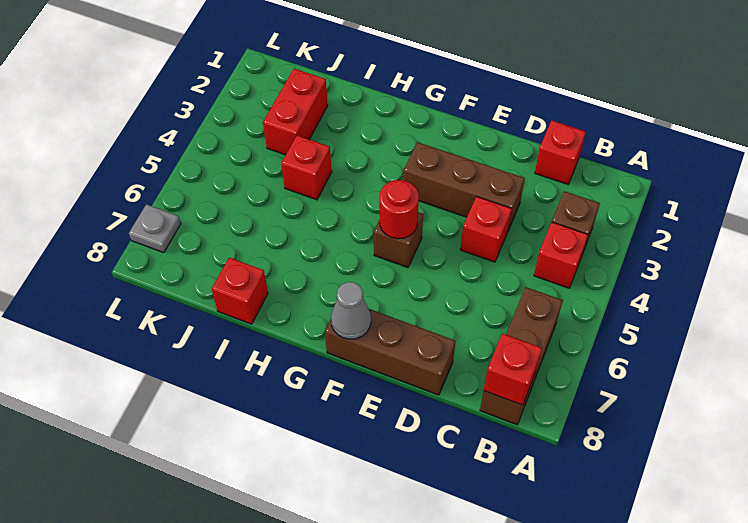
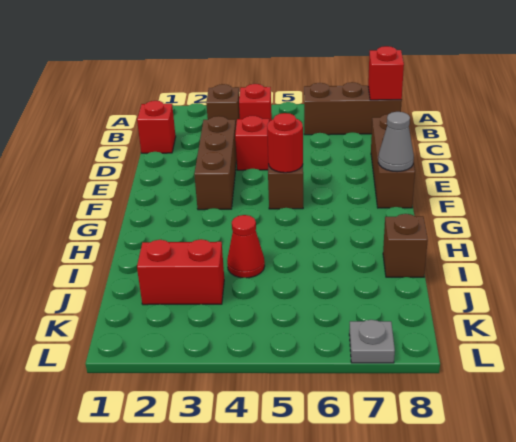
red brick I4 level 1 -> red cone I4 level 1
red brick I8 level 1 -> brown brick I8 level 1

